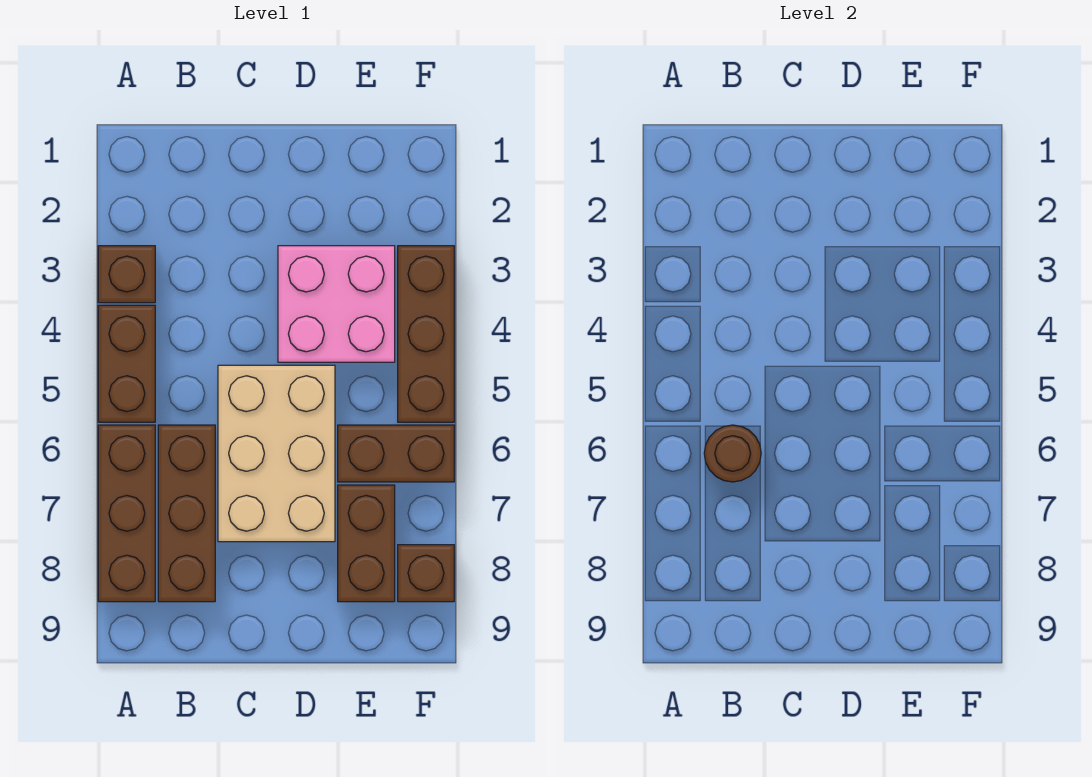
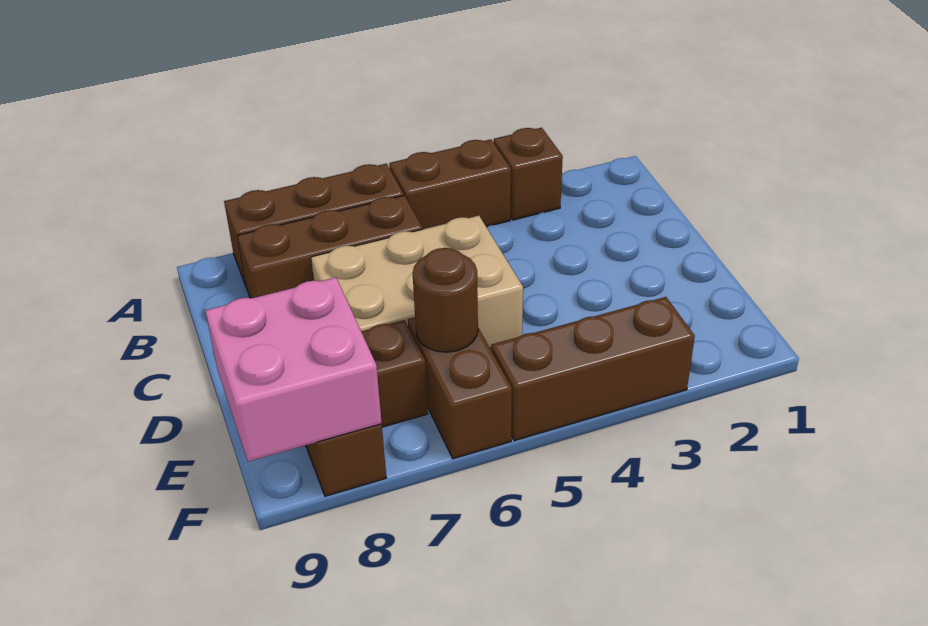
brown round brick B6 level 2 -> brown round brick E6 level 2
pink brick D3:E4 level 1 -> pink brick E8:F9 level 2

